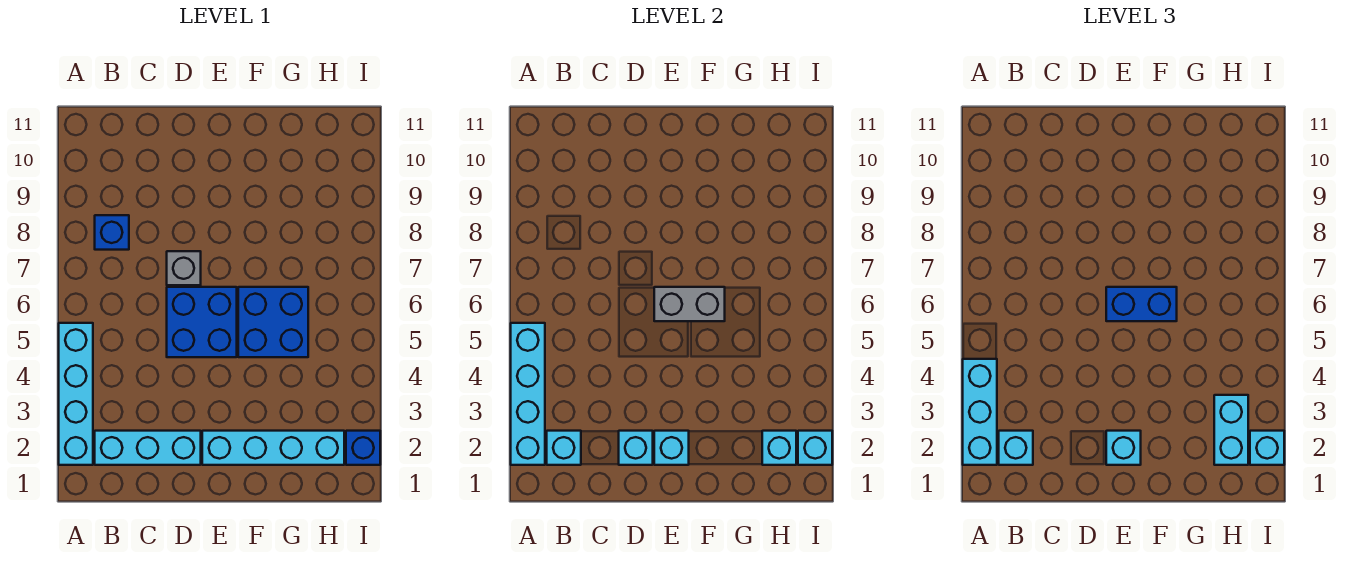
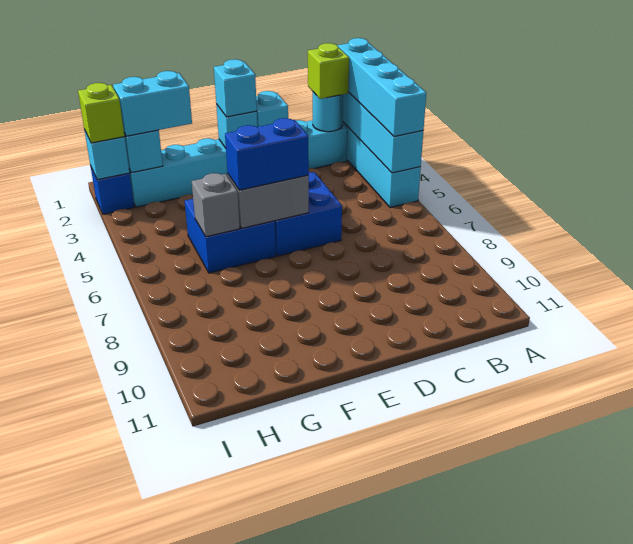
cyan brick A2:A4 level 3 -> cyan brick A2:A5 level 3
cyan brick B2 level 2 -> cyan round brick B2 level 2
cyan brick B2 level 3 -> lime brick B2 level 3
blue brick B8 level 1 -> none
grey brick D7 level 1 -> grey brick G6 level 2
cyan brick H2:H3 level 3 -> cyan brick G2:H2 level 3
cyan brick I2 level 3 -> lime brick I2 level 3

